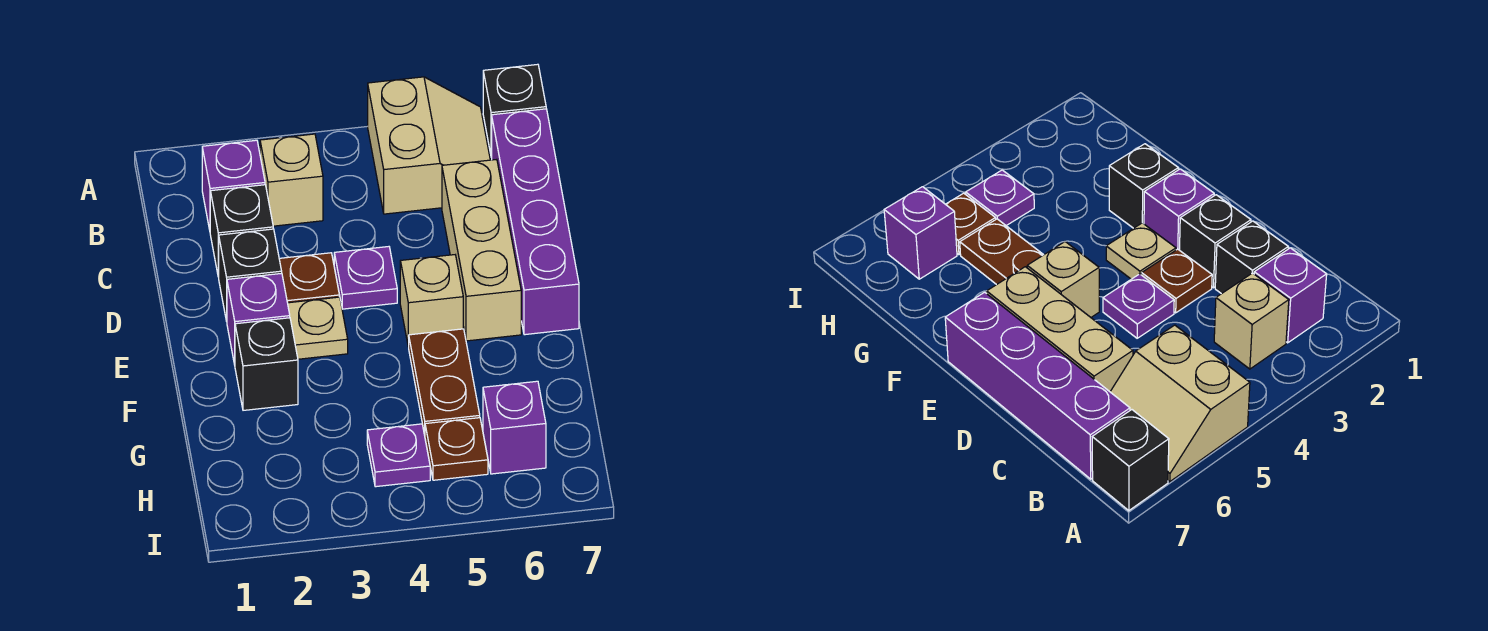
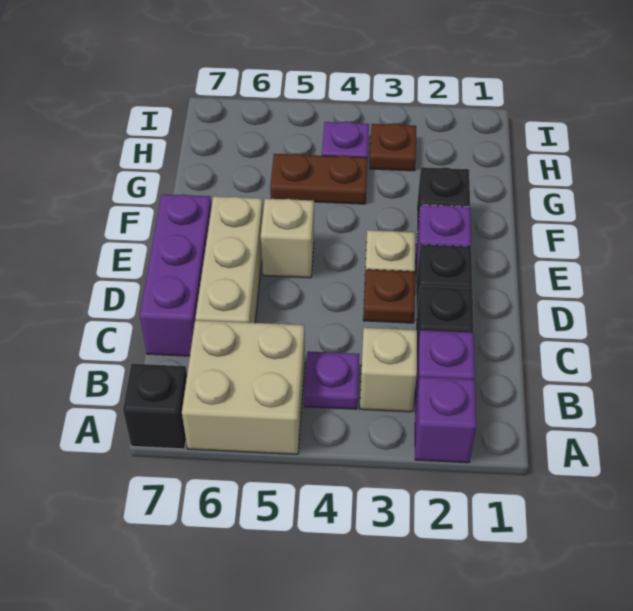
tan slope A5:B6 level 1 top 5 -> tan brick A5:B6 level 1
purple brick B7:E7 level 1 -> purple brick C7:E7 level 1
purple plate D4 level 1 -> purple plate B4 level 1
brown plate F5:G5 level 1 -> brown plate G4:G5 level 1
brown plate H5 level 1 -> brown plate H3 level 1
purple brick H6 level 1 -> purple brick A2 level 1

